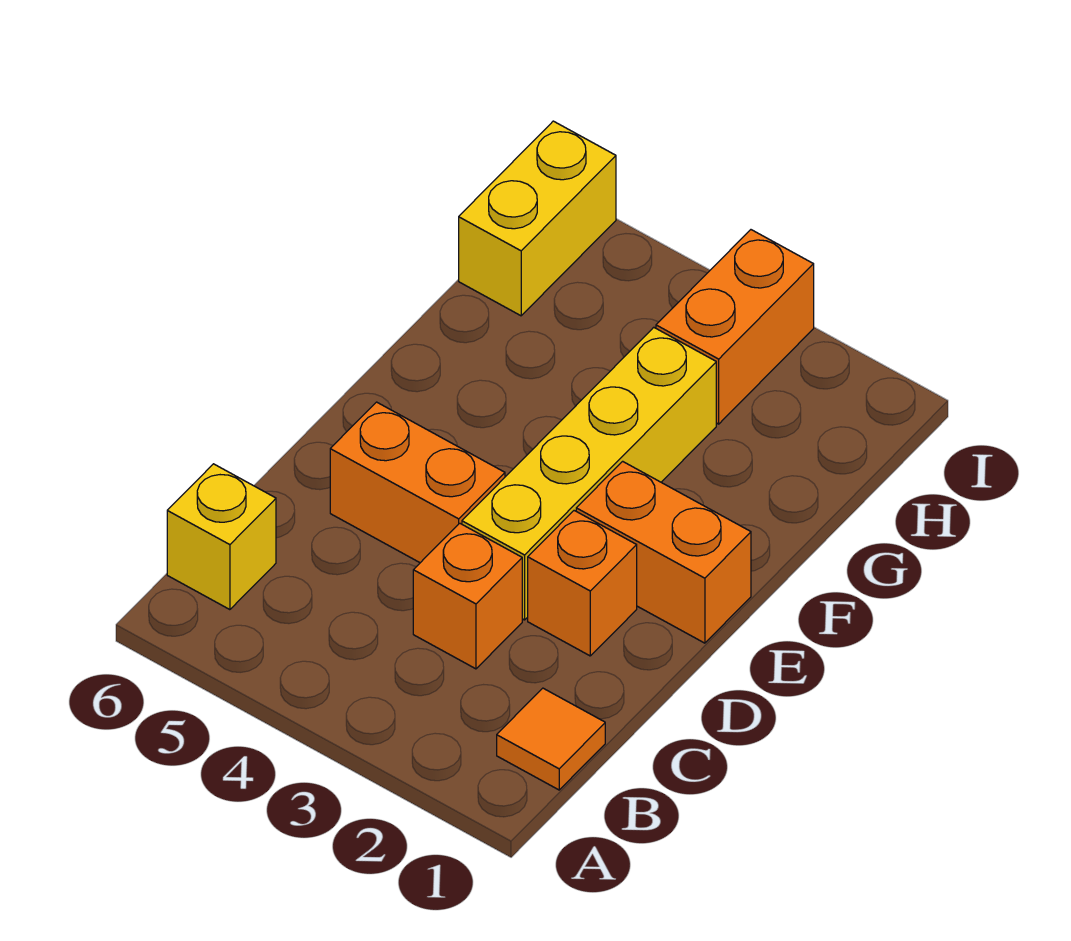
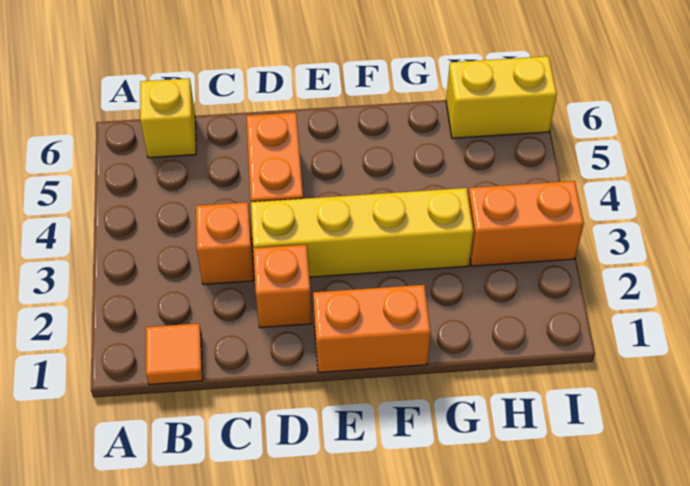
orange brick E1:E2 level 1 -> orange brick E1:F1 level 1

